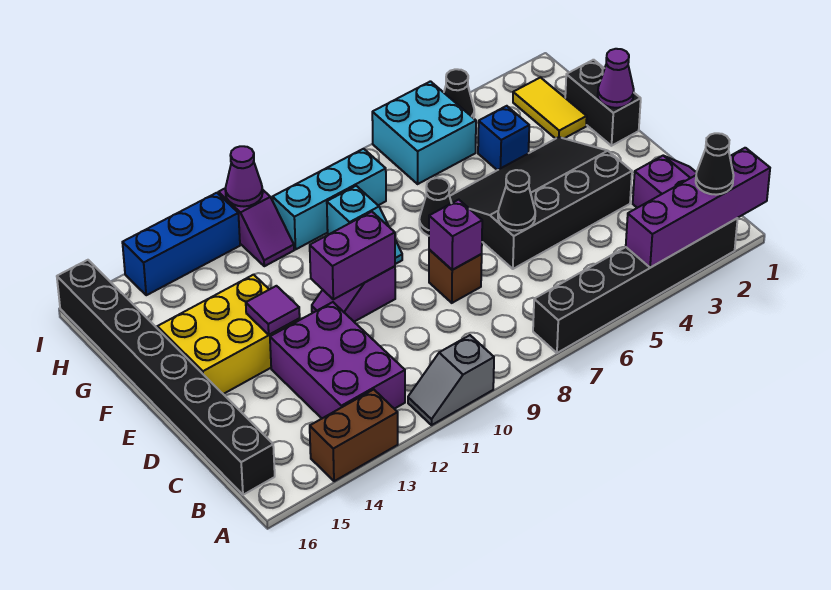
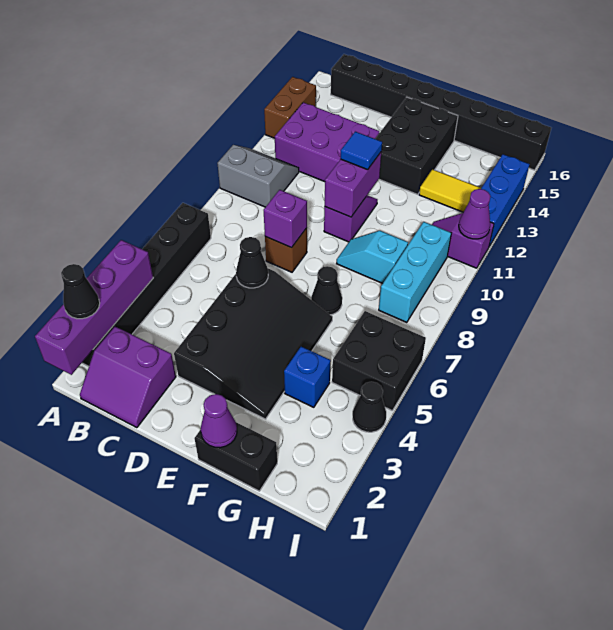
grey slope A10:A11 level 1 top 10 -> grey slope A10:B11 level 1 top 10
none -> blue tile E11 level 3
yellow brick E13:F15 level 1 -> black brick E13:F15 level 1
purple tile E13 level 2 -> none
yellow tile G2:H2 level 1 -> yellow tile G13:H13 level 1
cyan brick H5:I6 level 1 -> black brick H5:I6 level 1

